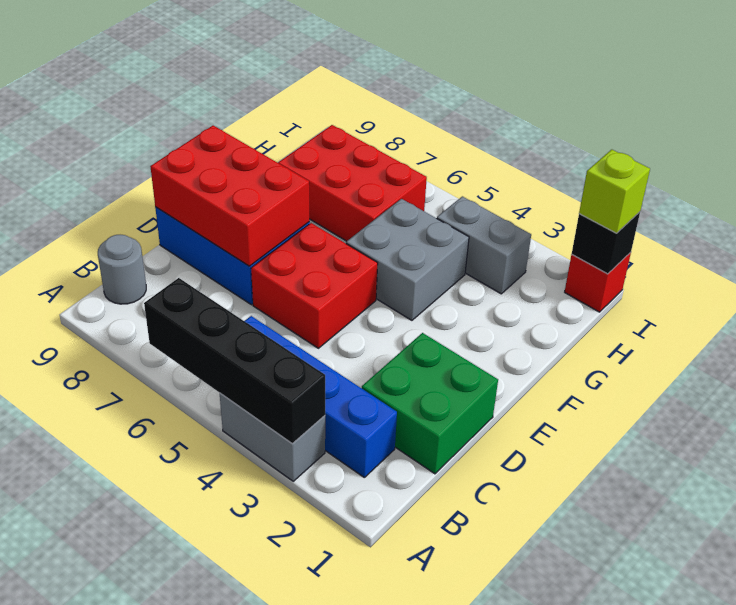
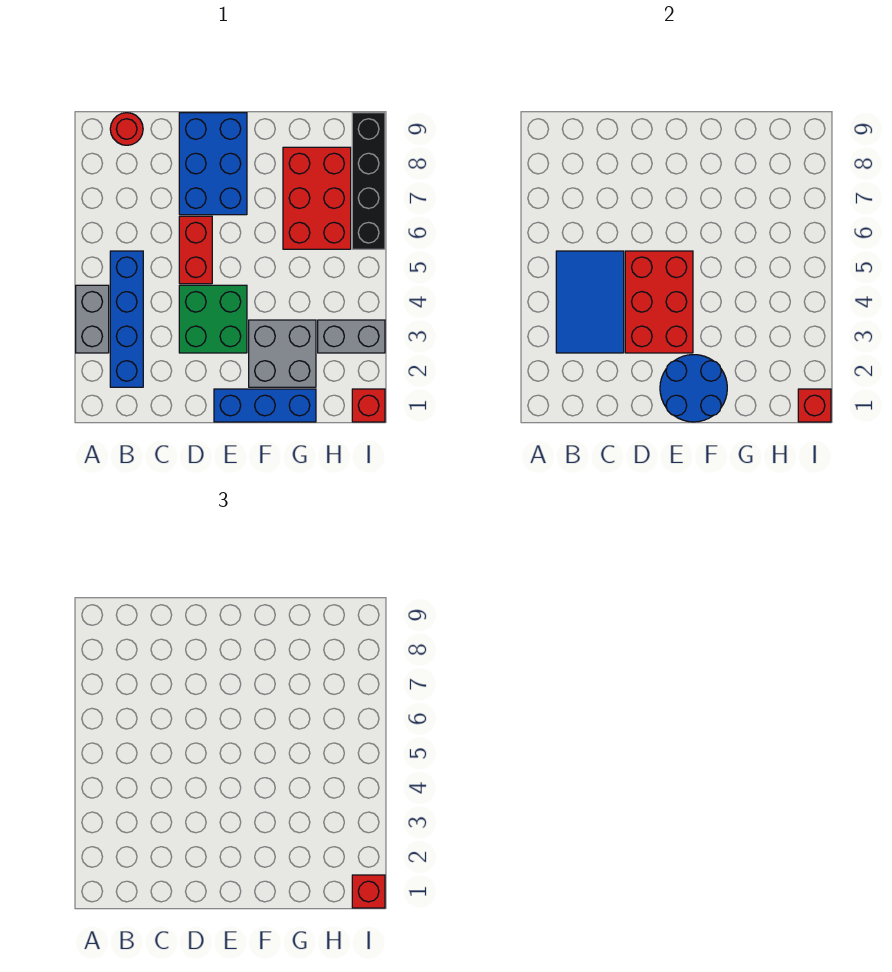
black brick A3:A6 level 2 -> black brick I6:I9 level 1
none -> blue tile B3:C5 level 2
grey round brick B9 level 1 -> red round brick B9 level 1
green brick C1:D2 level 1 -> green brick D3:E4 level 1
red brick D5:E6 level 1 -> red brick D5:D6 level 1
red brick D7:E9 level 2 -> red brick D3:E5 level 2
none -> blue brick E1:G1 level 1
none -> blue round brick E1:F2 level 2
grey brick F4:G5 level 1 -> grey brick F2:G3 level 1
grey brick H3:H4 level 1 -> grey brick H3:I3 level 1
black brick I1 level 2 -> red brick I1 level 2
lime brick I1 level 3 -> red brick I1 level 3

